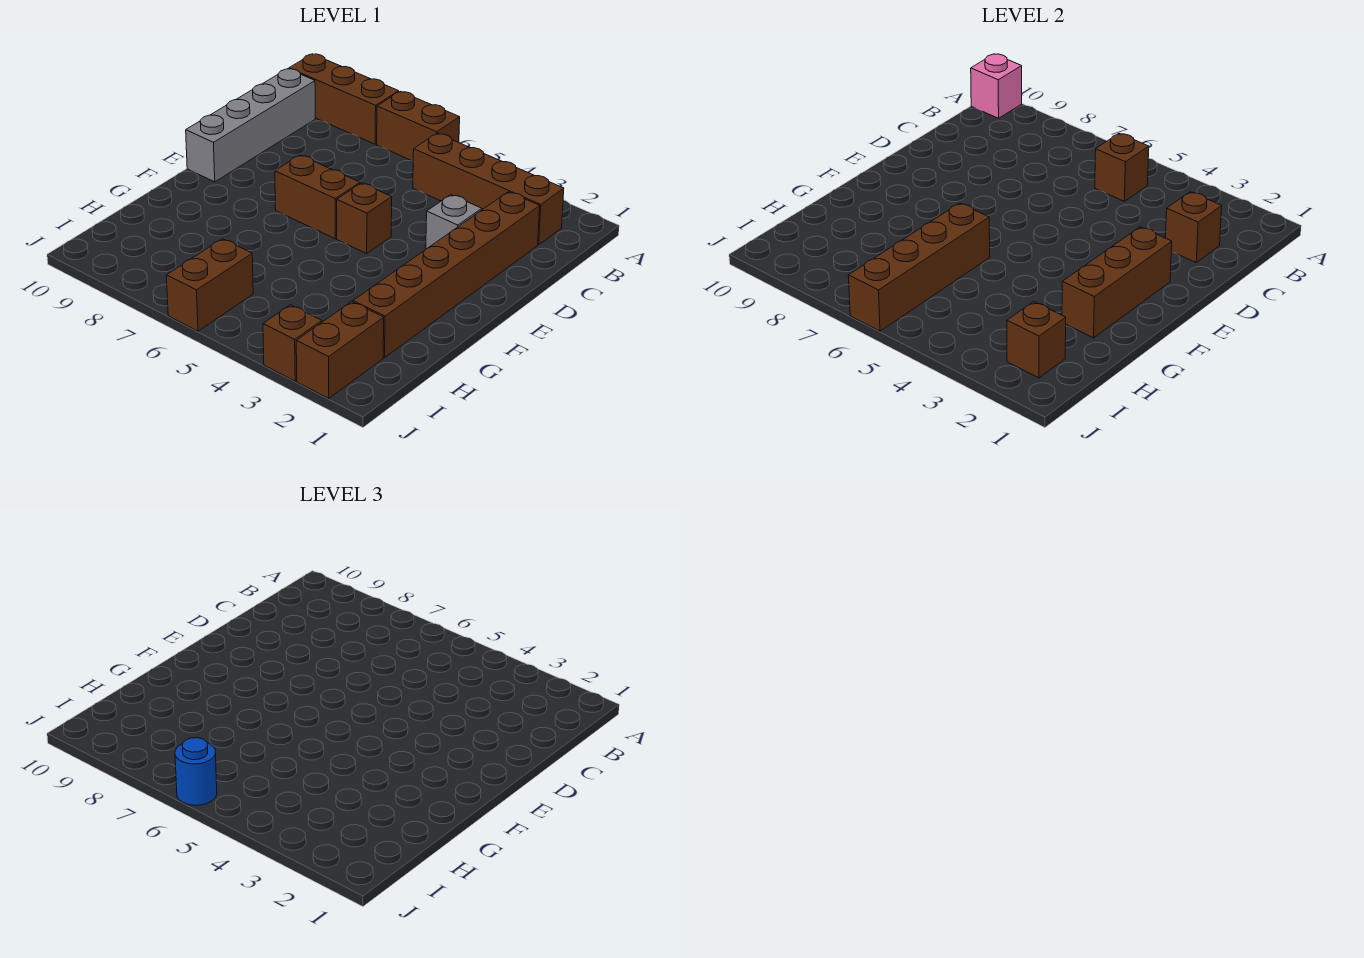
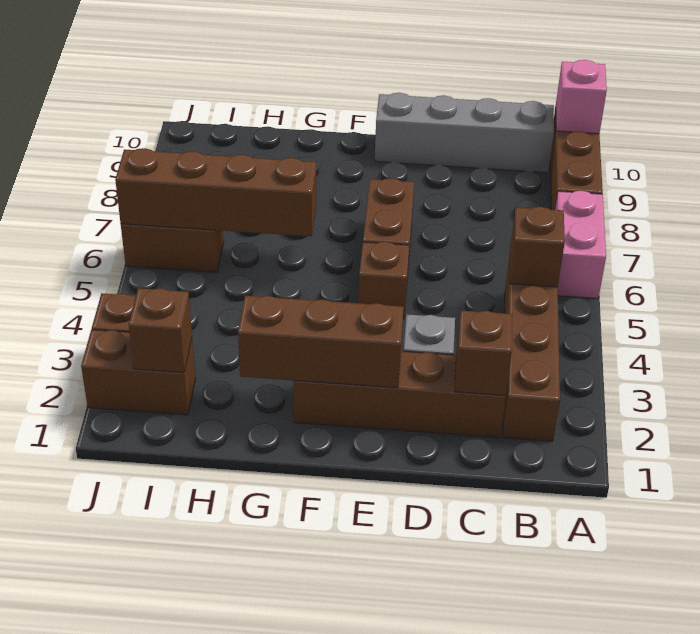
brown brick A6:A7 level 1 -> pink brick A6:A7 level 1
brown brick C2:H2 level 1 -> brown brick C2:F2 level 1
blue round brick J6 level 3 -> none

